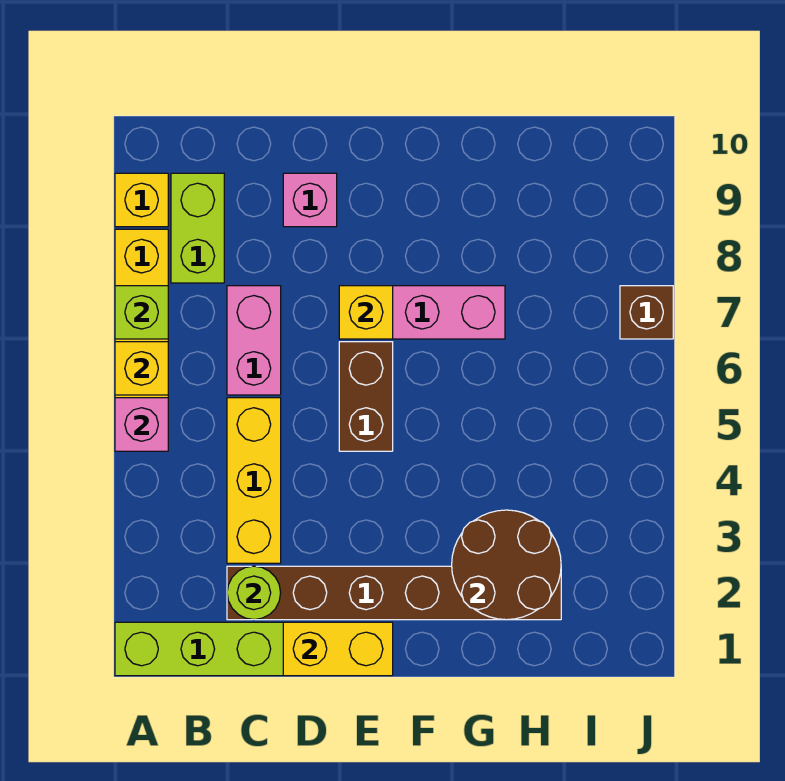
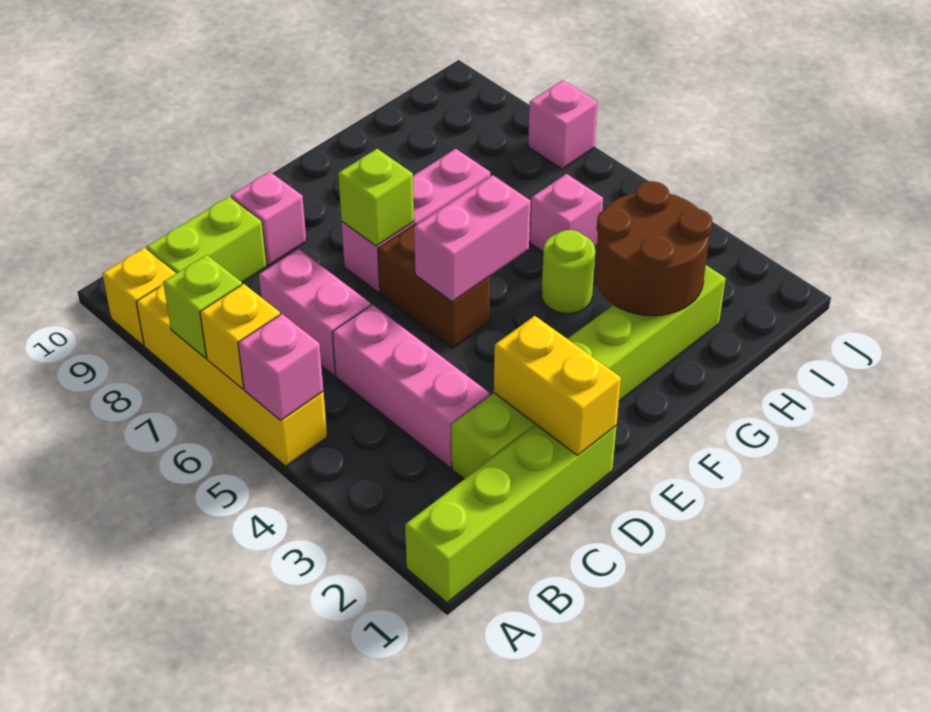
lime brick B8:B9 level 1 -> lime brick B9:C9 level 1
brown brick C2:H2 level 1 -> lime brick C2:H2 level 1
lime round brick C2 level 2 -> lime round brick G4 level 1
yellow brick C3:C5 level 1 -> pink brick C3:C5 level 1
yellow brick D1:E1 level 2 -> yellow brick D1:D2 level 2
none -> pink brick E5:F5 level 2
yellow brick E7 level 2 -> lime brick E7 level 2
none -> pink brick H5 level 1
brown brick J7 level 1 -> pink brick J7 level 1

